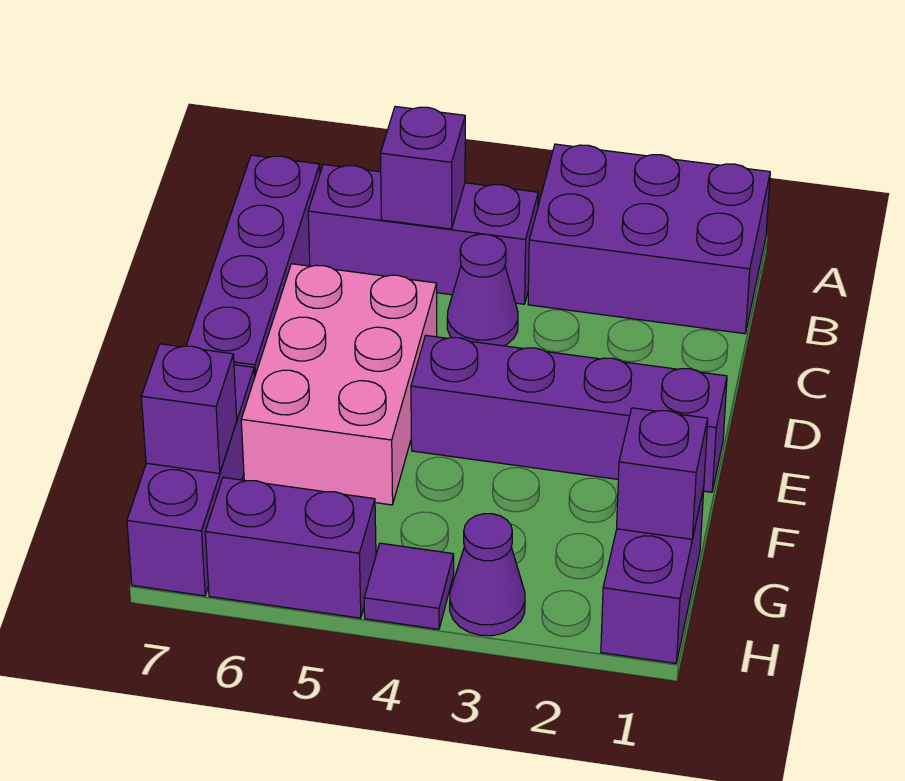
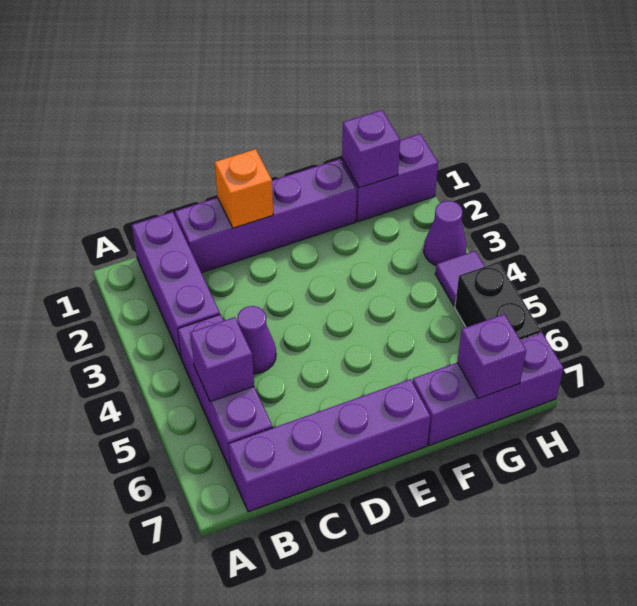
purple brick A1:B3 level 1 -> purple brick B1:B3 level 1
none -> orange brick D1 level 2
pink brick D5:F6 level 1 -> none
purple brick E1:E4 level 1 -> purple brick C1:F1 level 1
purple brick H5:H6 level 1 -> black brick H5:H6 level 1

